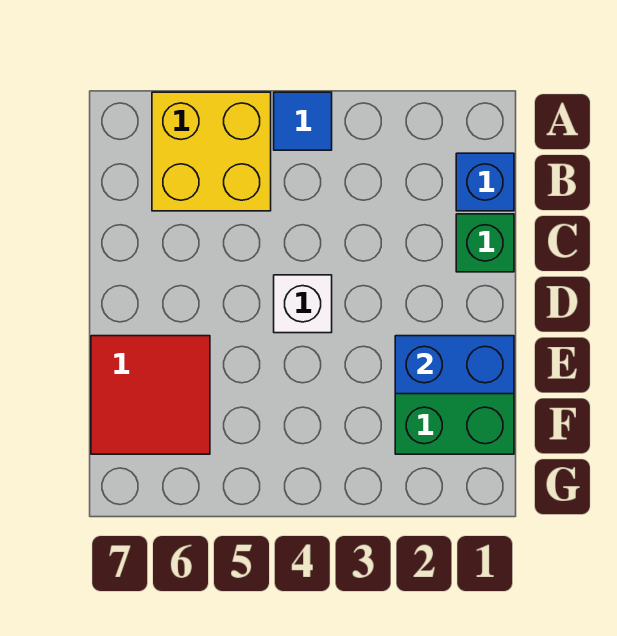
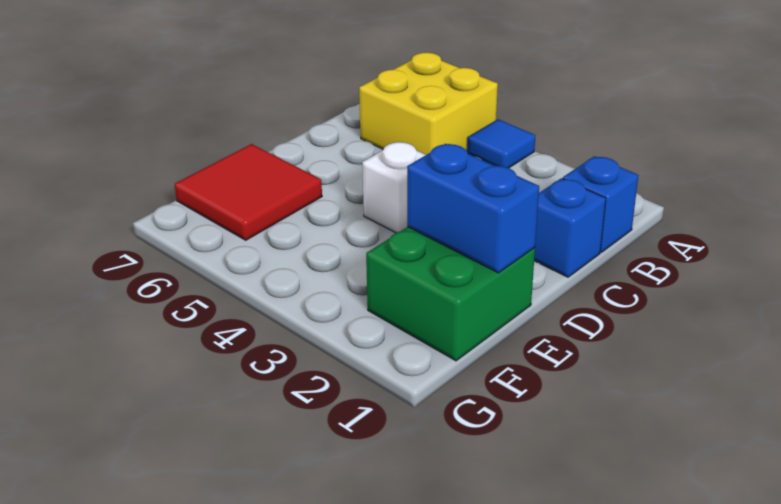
green brick C1 level 1 -> blue brick C1 level 1

